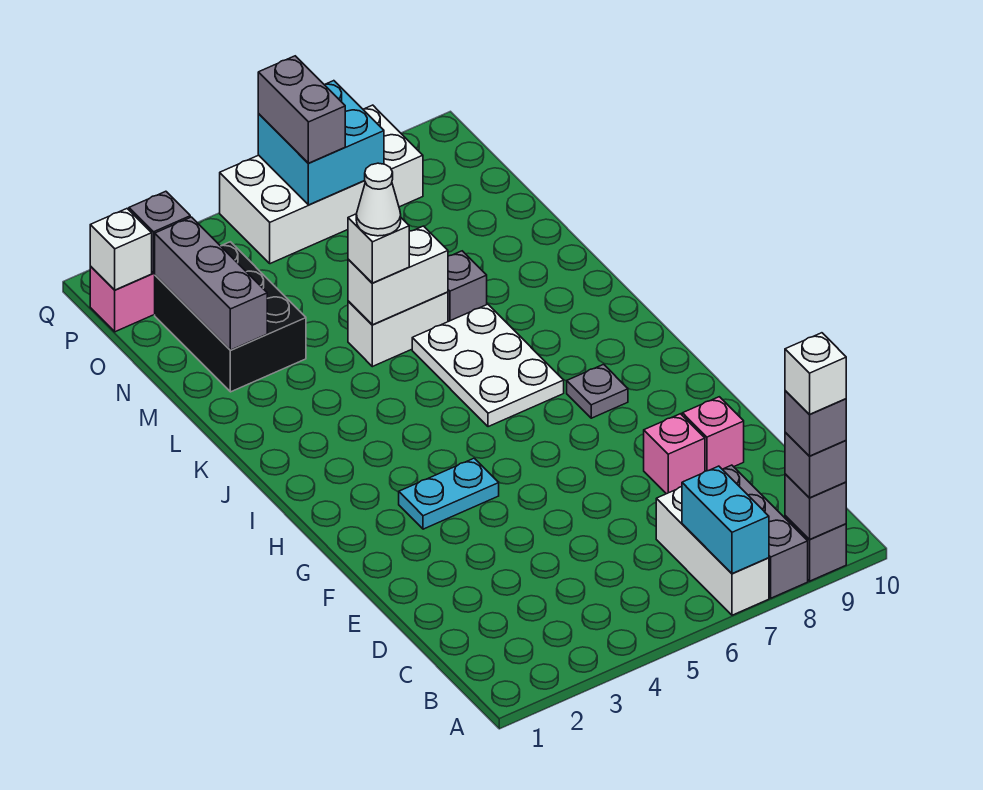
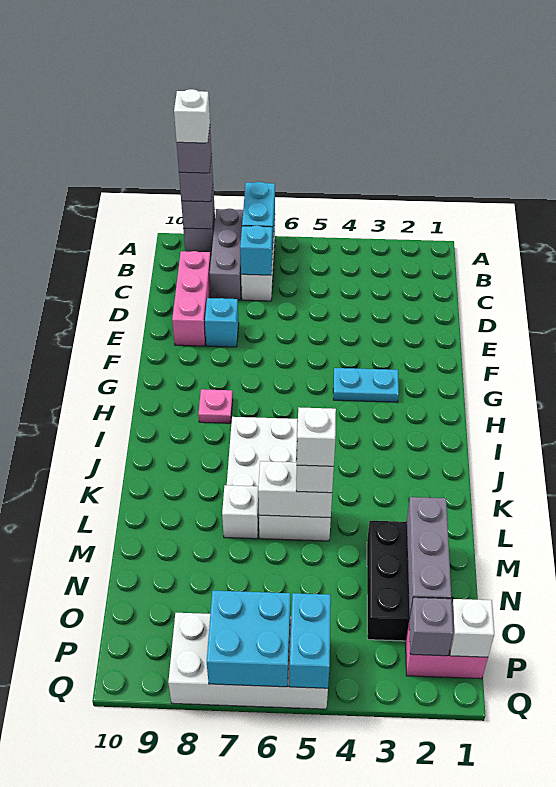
none -> cyan brick C7 level 2
pink brick E8 level 1 -> cyan brick E8 level 1
pink brick E9 level 1 -> pink brick C9:E9 level 1
grey plate H8 level 1 -> pink plate H8 level 1
white cone L5 level 4 -> white brick L5 level 4
grey brick L7 level 1 -> white brick L7 level 1
none -> cyan brick P5:Q5 level 2
grey brick P6:Q6 level 3 -> none

